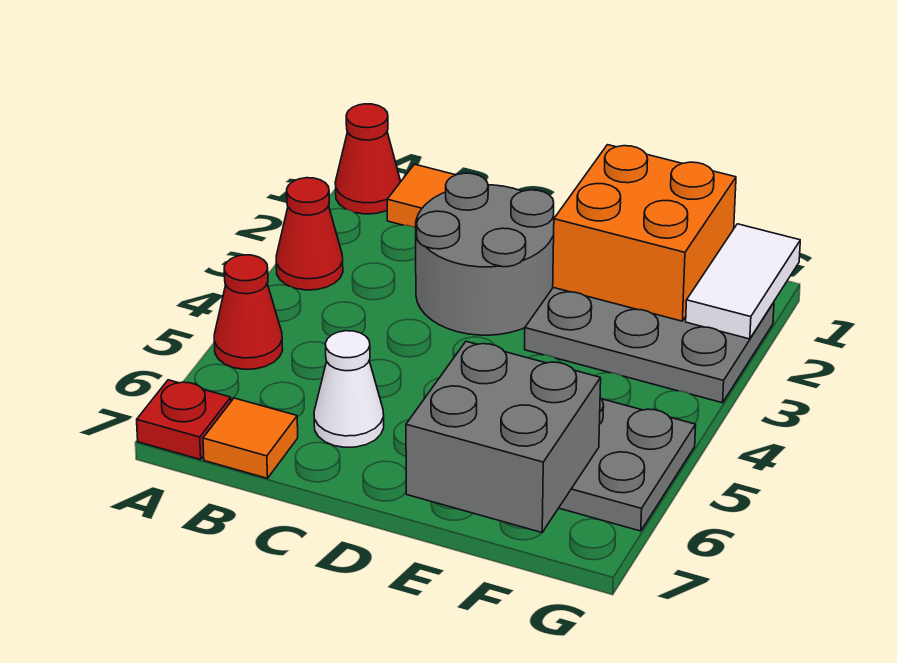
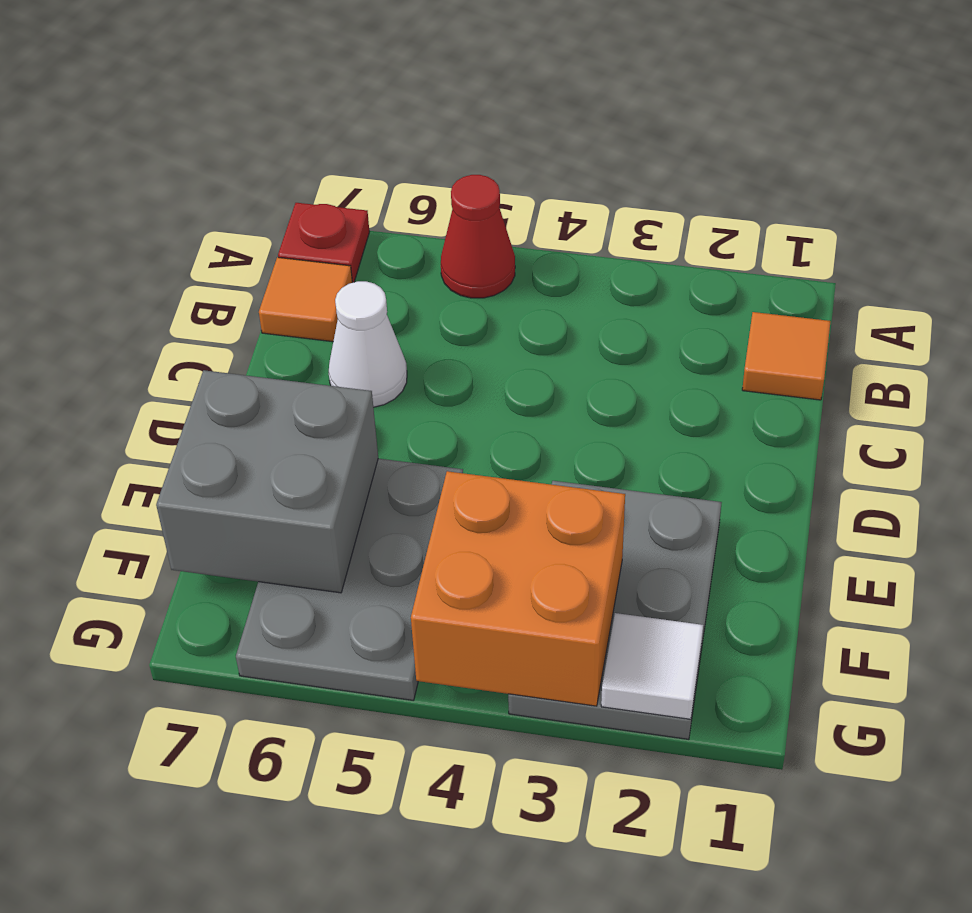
red cone A1 level 1 -> none
red cone A3 level 1 -> none
grey round brick C2:D3 level 1 -> none
orange brick E1:F2 level 2 -> orange brick F3:G4 level 2
white tile G1:G2 level 2 -> white tile G2 level 2

